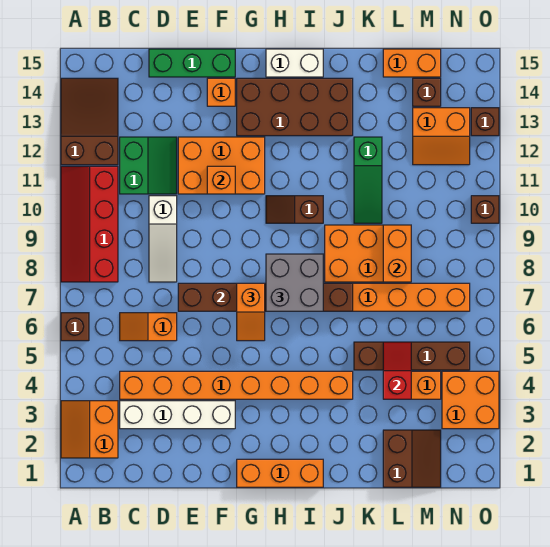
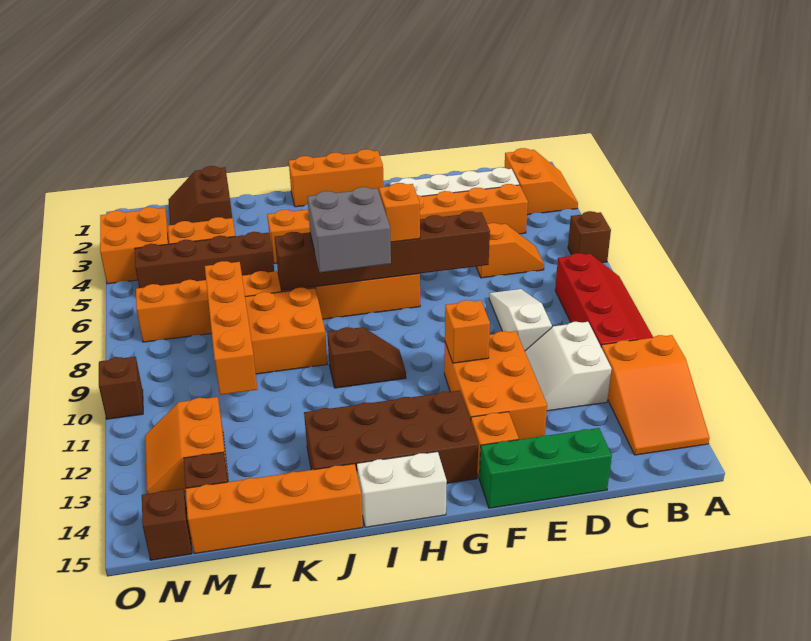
brown slope A12:B14 level 1 top 12 -> orange slope A12:B14 level 1 top 12
green slope C11:D12 level 1 top C -> white slope C11:D12 level 1 top C
orange brick E11:G12 level 1 -> orange brick E11:F13 level 1
green slope K10:K12 level 1 top 12 -> none
red slope L4:L5 level 2 top 4 -> none
orange brick L8:L9 level 2 -> orange brick L8:L11 level 2
orange brick L15:M15 level 1 -> orange brick J15:M15 level 1
orange slope M12:N13 level 1 top 13 -> orange slope M12:N13 level 1 top M
brown brick O13 level 1 -> brown brick N15 level 1

